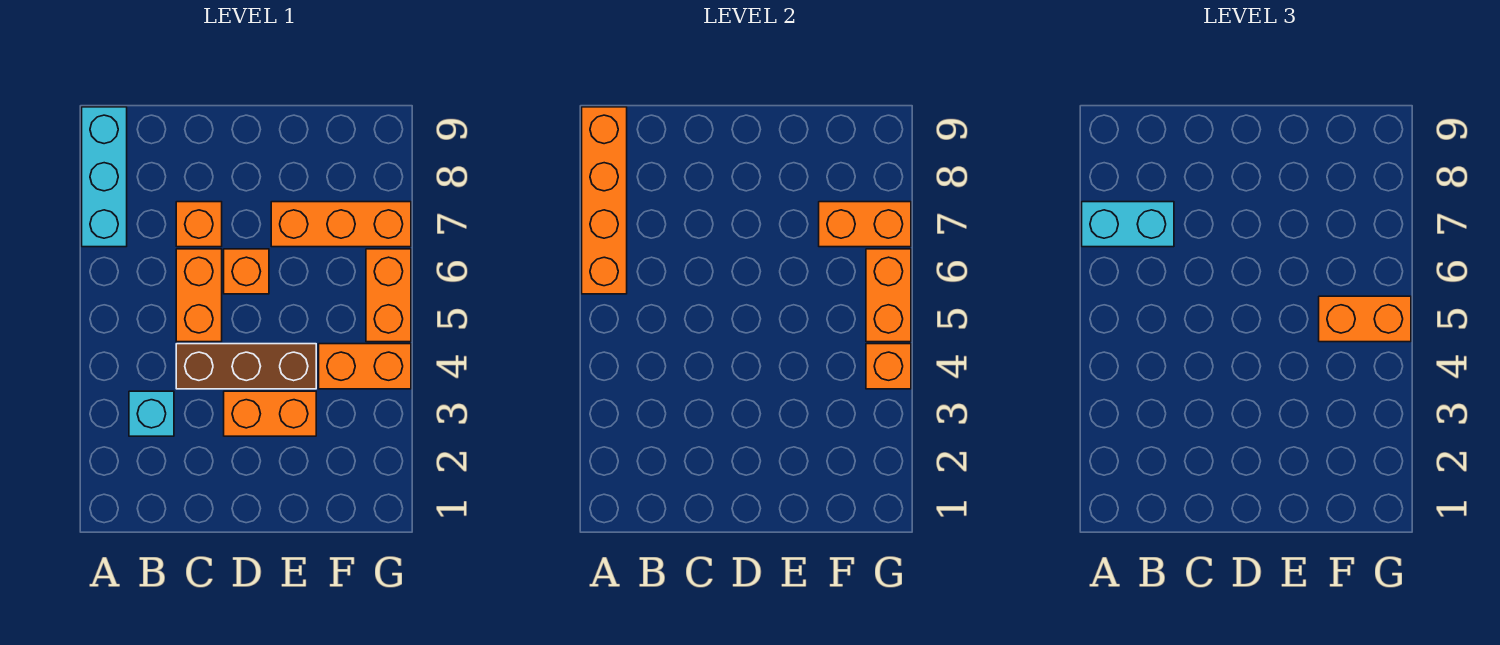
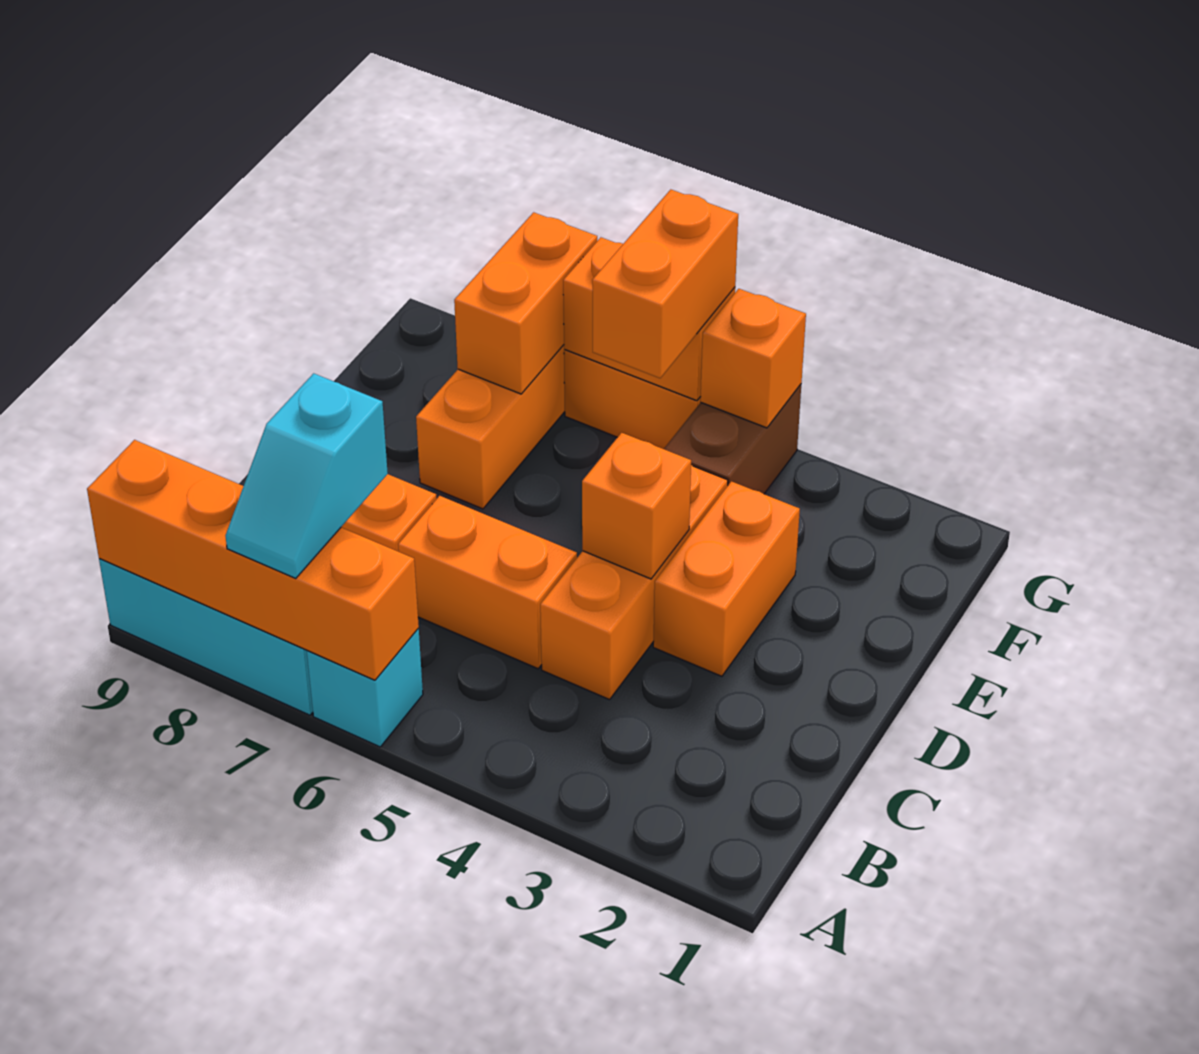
cyan brick A7:B7 level 3 -> cyan slope A7:B7 level 3 top B
cyan brick B3 level 1 -> cyan brick A6 level 1
brown brick C4:E4 level 1 -> orange brick C4:E4 level 1
orange brick D6 level 1 -> orange brick D4 level 2
orange brick F4:G4 level 1 -> brown brick F4:G4 level 1

